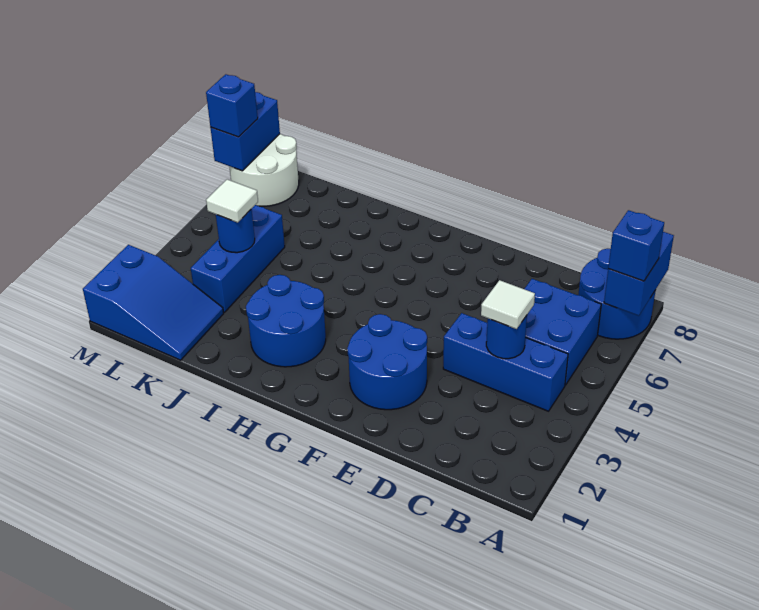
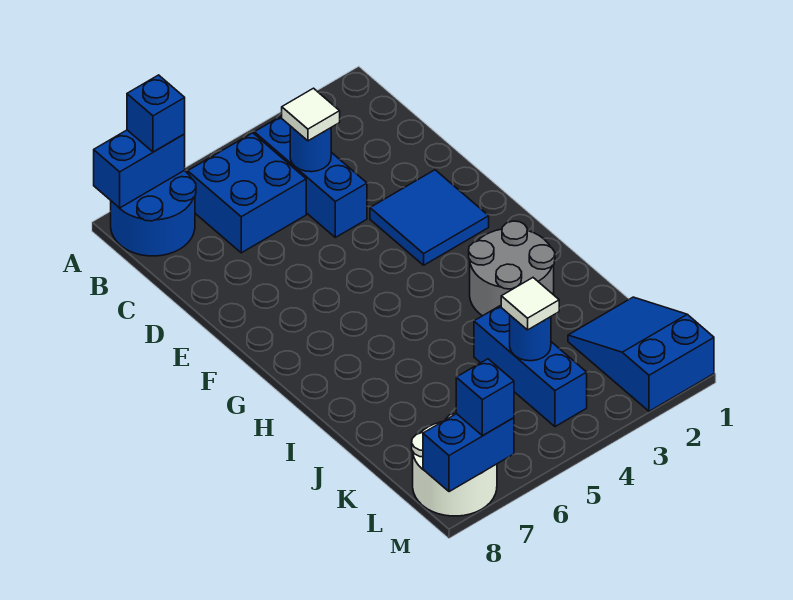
blue round brick E2:F3 level 1 -> blue tile E2:F3 level 1
blue round brick H2:I3 level 1 -> grey round brick H2:I3 level 1
blue brick K3:K5 level 1 -> blue brick J4:L4 level 1

